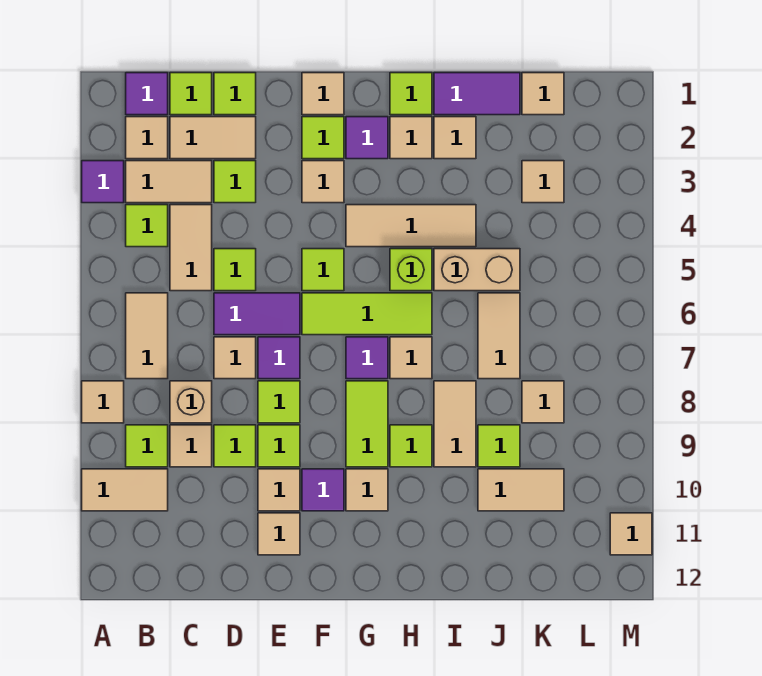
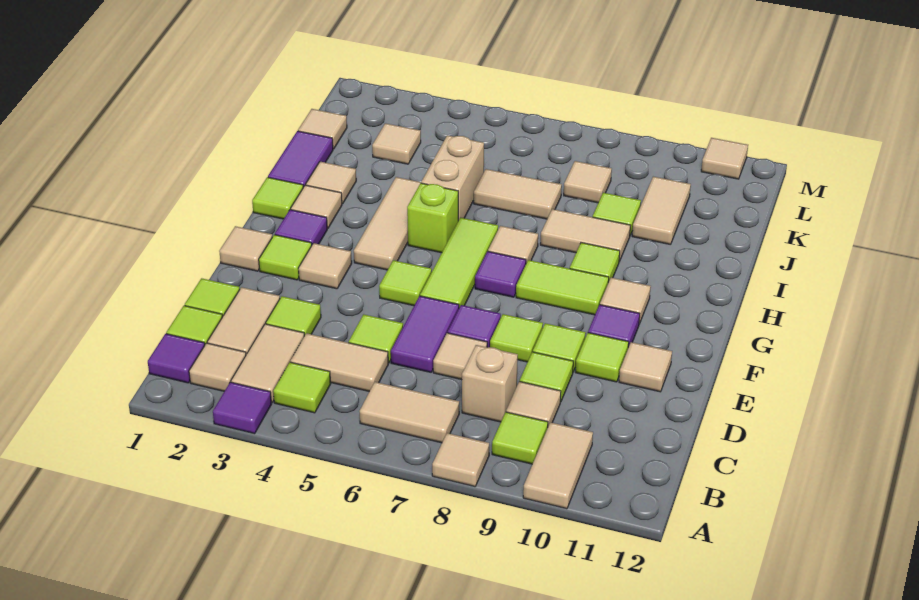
tan tile E10 level 1 -> lime tile E10 level 1

